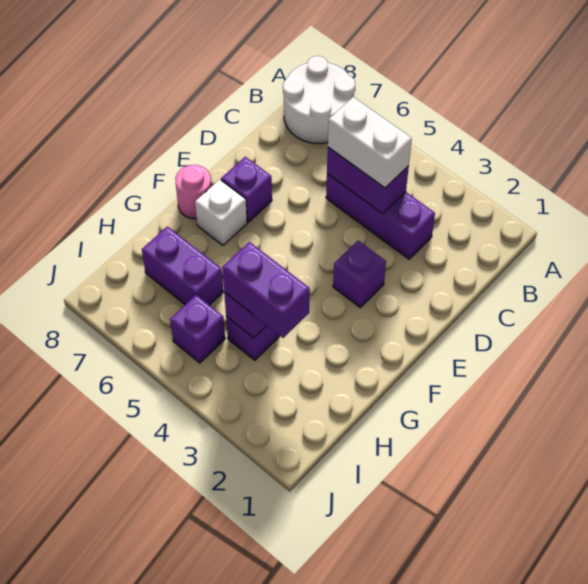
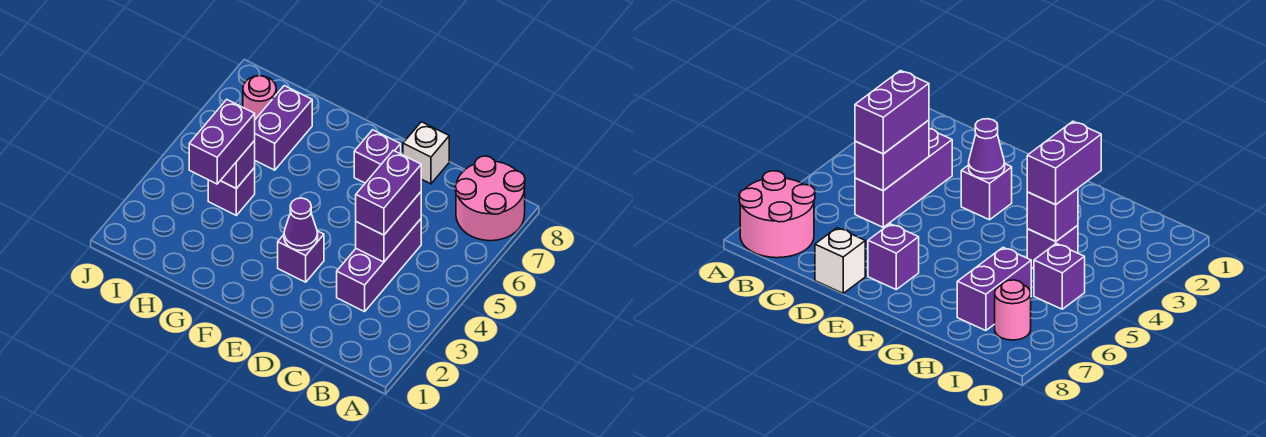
white round brick A7:B8 level 1 -> pink round brick A7:B8 level 1
white brick C4:C5 level 3 -> purple brick C4:C5 level 3
none -> purple cone E3 level 2
white brick F7 level 1 -> white brick D8 level 1
pink round brick F8 level 1 -> pink round brick I7 level 1

